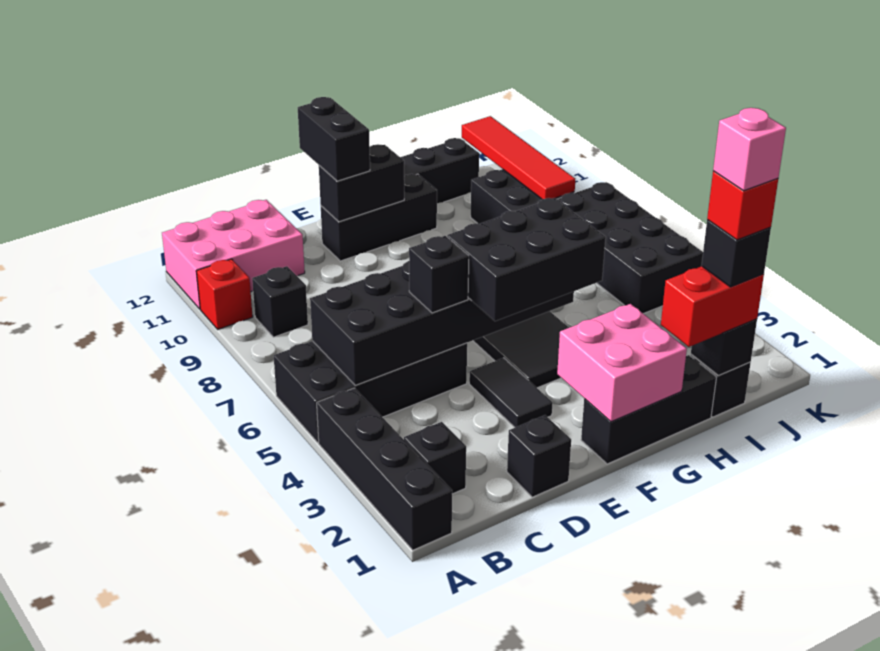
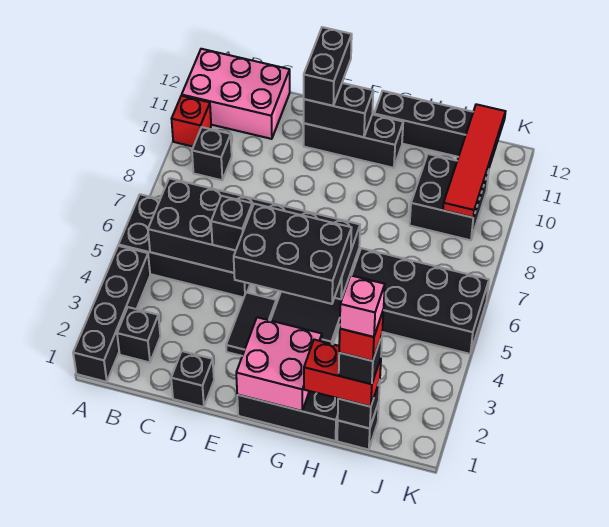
black brick J5:K8 level 1 -> black brick H5:K6 level 1

